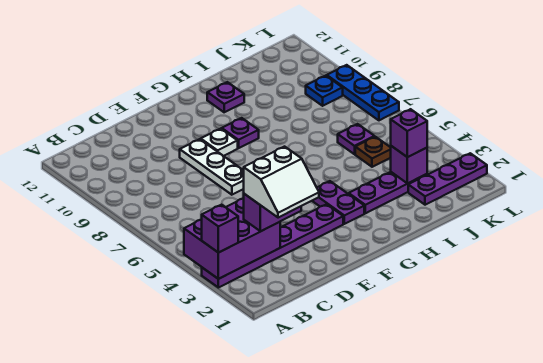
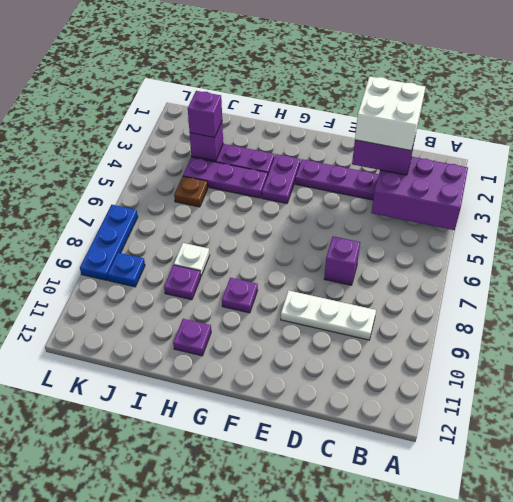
purple brick A3 level 3 -> purple brick D7 level 1
white slope C2:D3 level 4 top 3 -> white brick C2:D3 level 4
white plate E7:E9 level 1 -> white plate C9:E9 level 1
white plate F9 level 1 -> white plate I8 level 1
purple plate J2:L2 level 1 -> purple plate H4:J4 level 1
purple plate J6 level 1 -> purple plate I9 level 1

